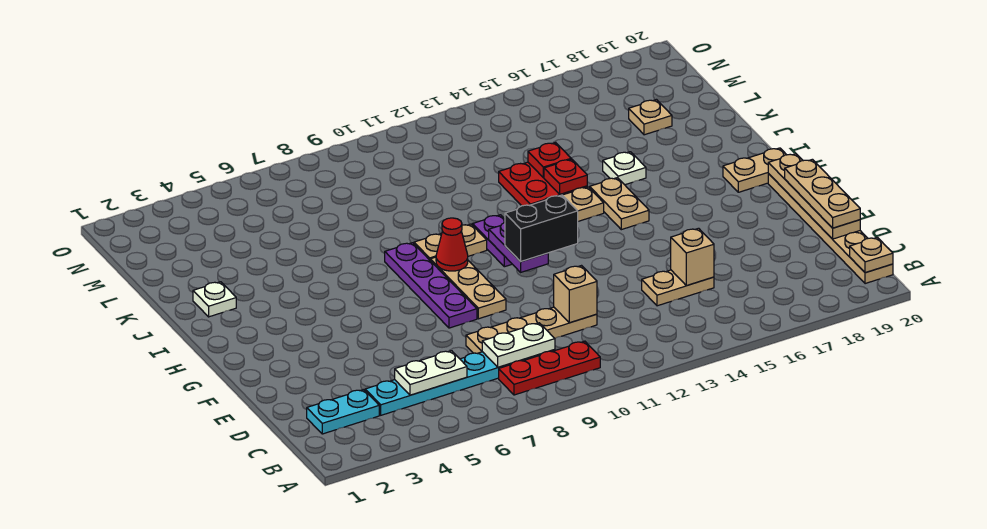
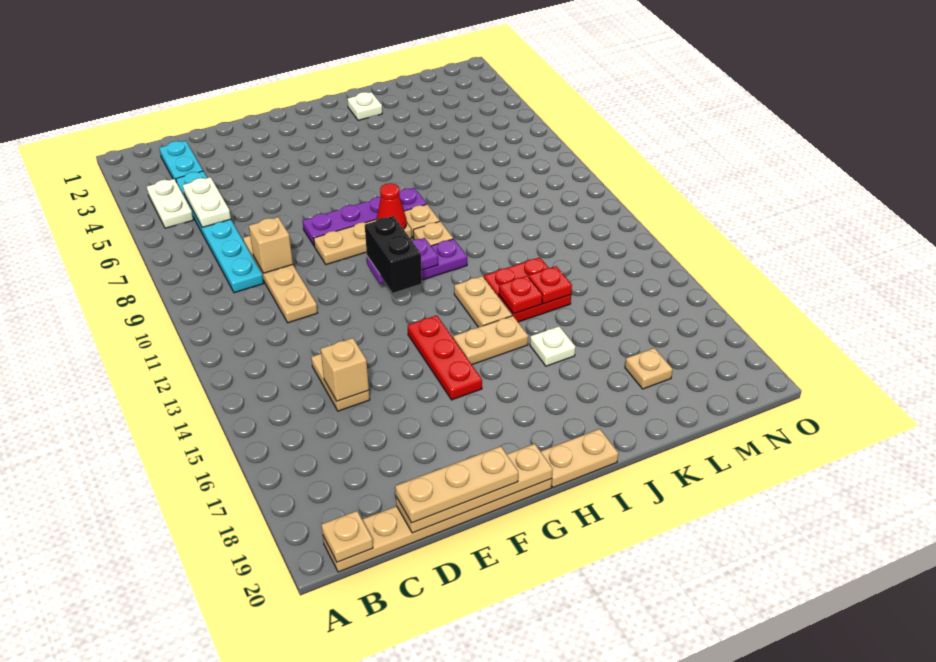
red plate B8:B10 level 1 -> red plate G14:G16 level 1
white plate C8:C9 level 2 -> white plate B4:B5 level 1
tan brick D11 level 2 -> tan brick D9 level 2
tan plate H19:H20 level 1 -> tan plate H20:I20 level 1

